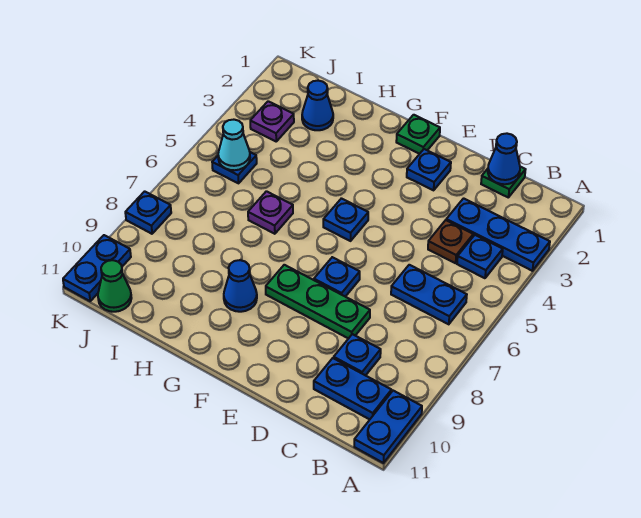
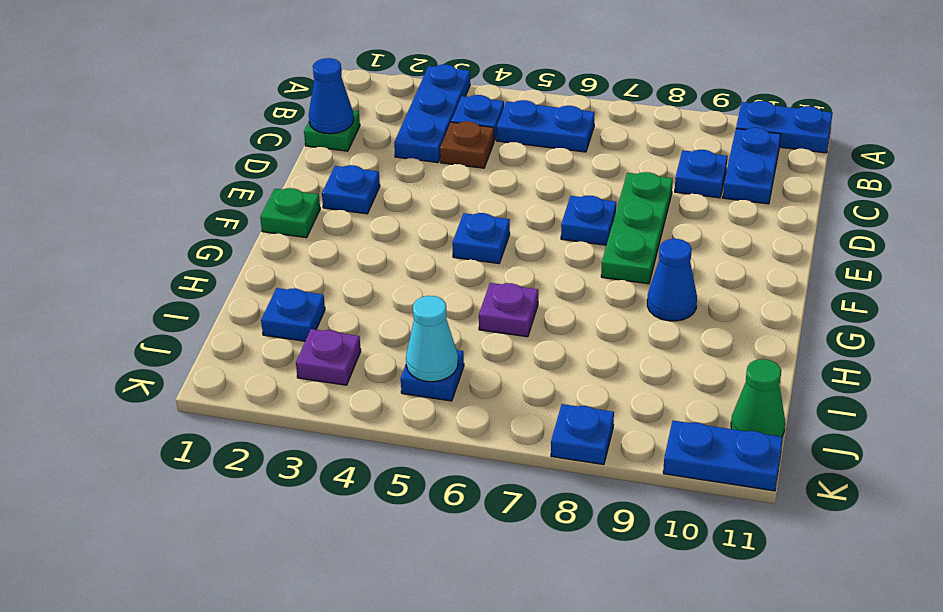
blue plate B6:C6 level 1 -> blue plate B5:B6 level 1
blue cone I2 level 1 -> blue plate I2 level 1

